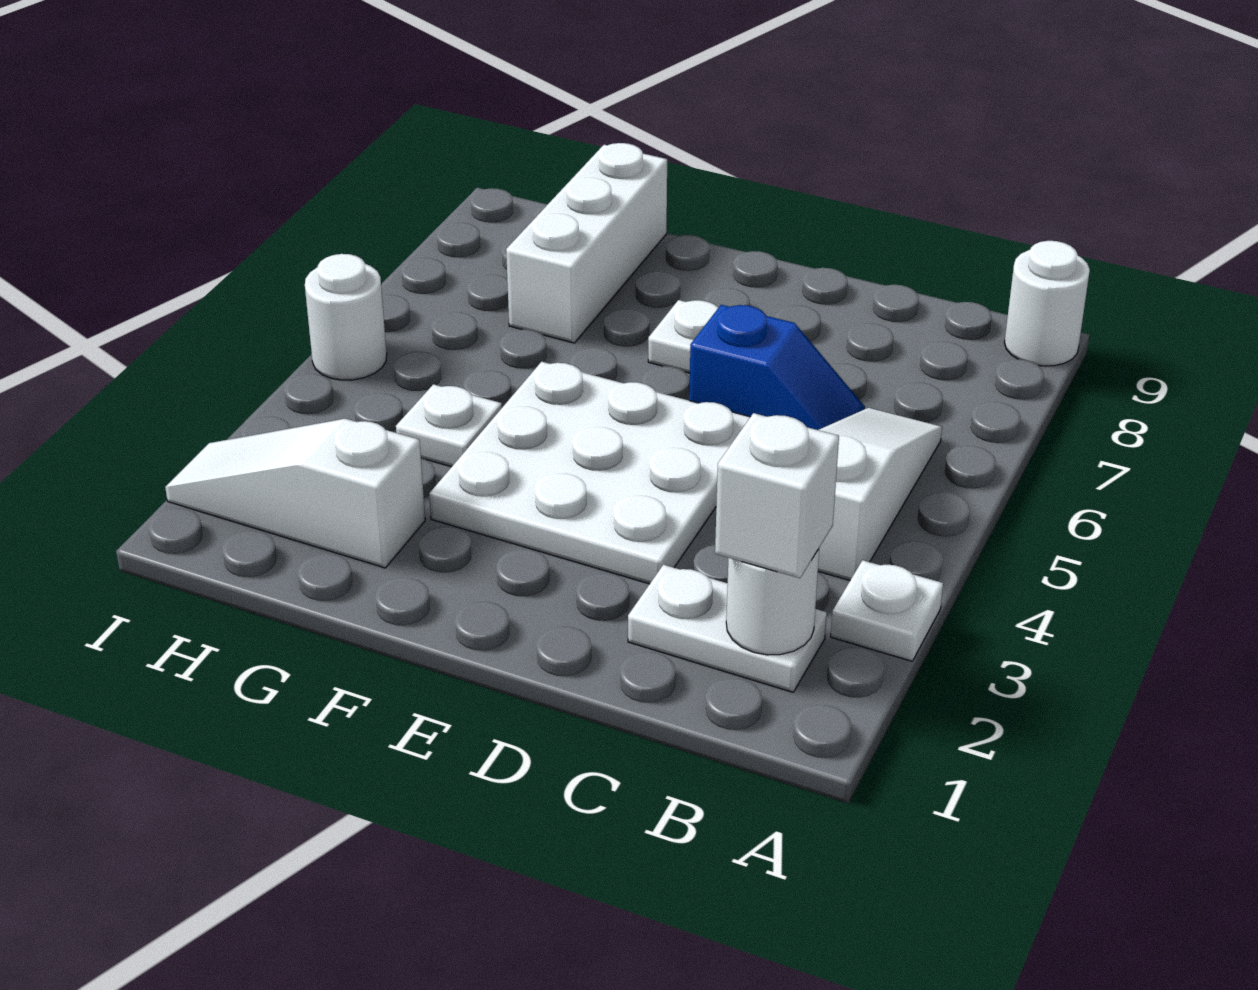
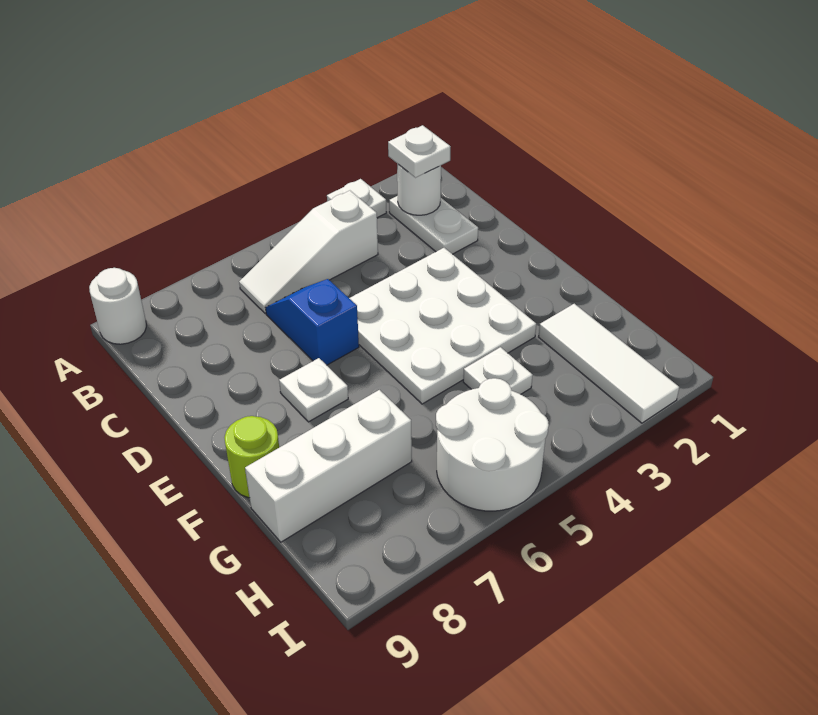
white brick B2 level 3 -> white plate B2 level 3
none -> lime round brick F9 level 1
white slope G2:I2 level 1 top G -> white tile G2:I2 level 1
white round brick I5 level 1 -> white round brick H5:I6 level 1

